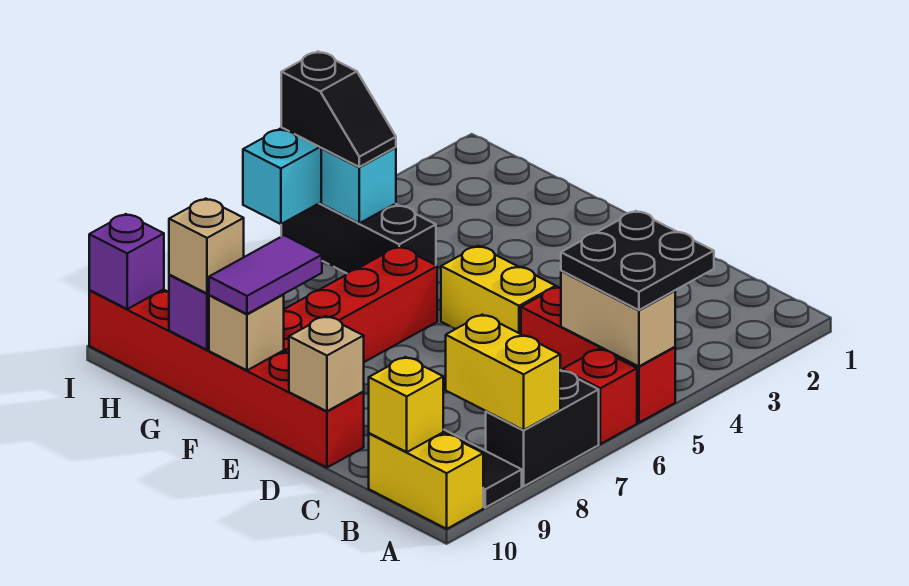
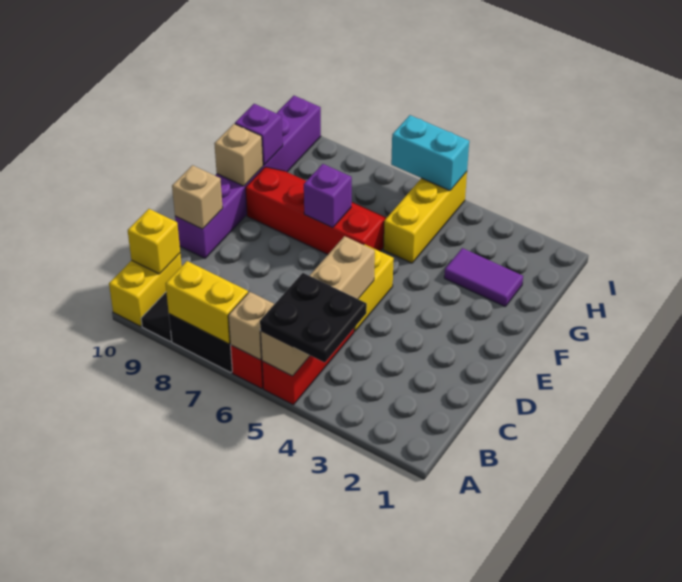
tan brick A5:B5 level 2 -> tan brick A5:D5 level 2
yellow brick A8:B8 level 2 -> yellow brick A7:A8 level 2
red brick D10:I10 level 1 -> purple brick D10:I10 level 1
purple tile F9:F10 level 3 -> purple tile G2:G3 level 1
black brick G5:I5 level 1 -> yellow brick G5:I5 level 1
tan brick G10 level 3 -> tan brick A6 level 2
cyan brick H5 level 2 -> none
black slope H5:I5 level 3 top I -> none
purple brick I10 level 2 -> purple brick F7 level 2

